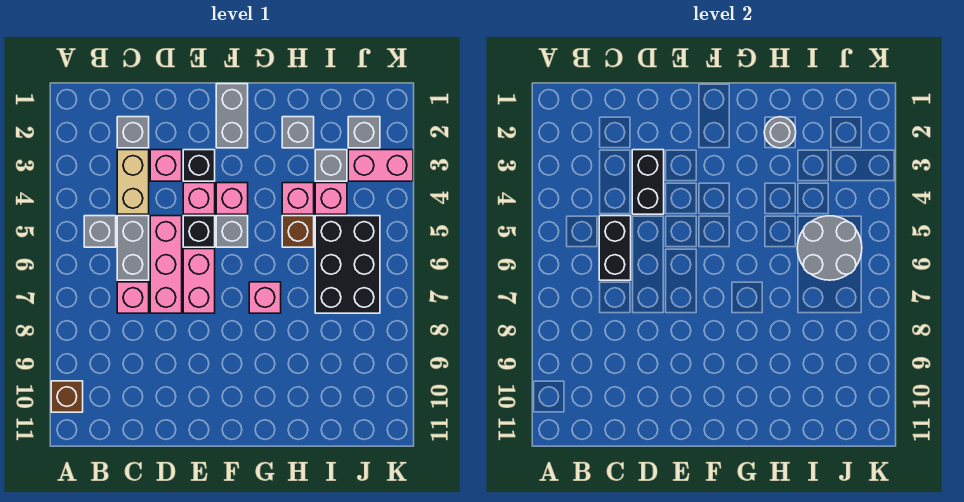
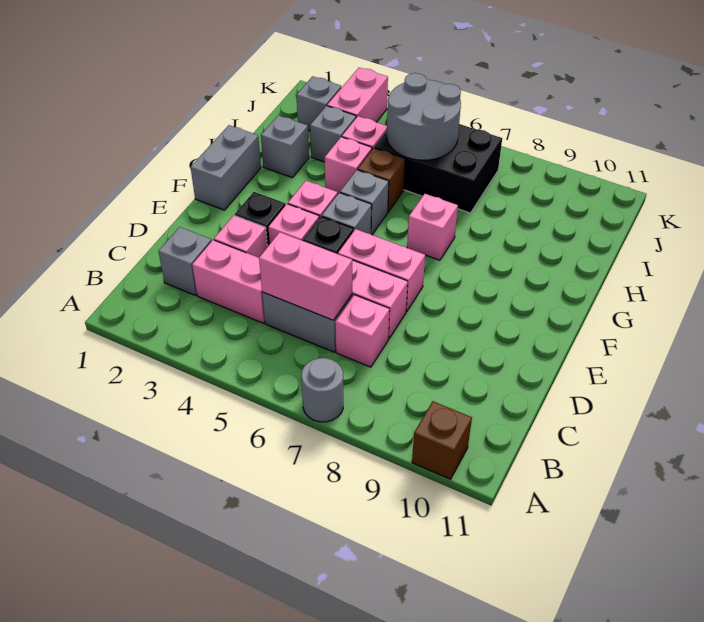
grey brick B5 level 1 -> grey brick G5 level 1
tan brick C3:C4 level 1 -> pink brick C3:C4 level 1
black brick C5:C6 level 2 -> pink brick C5:C6 level 2
black brick D3:D4 level 2 -> none
grey brick F1:F2 level 1 -> grey brick F1:G1 level 1
grey round brick H2 level 2 -> grey round brick A7 level 1

